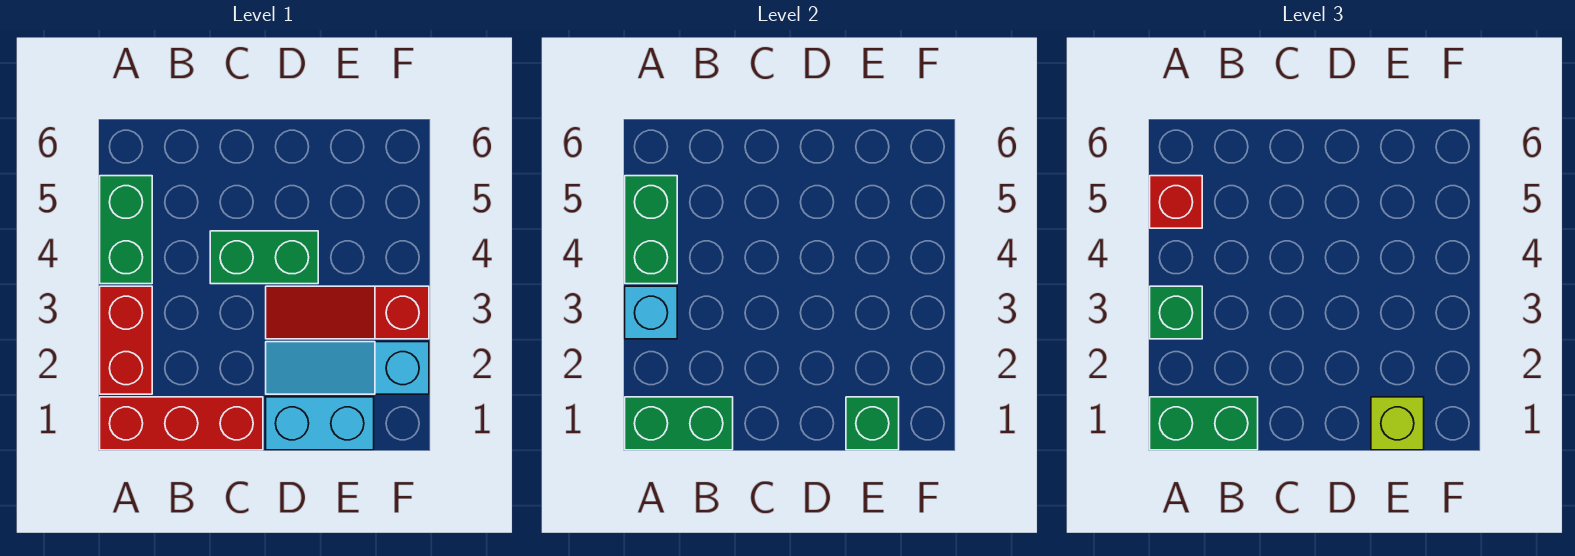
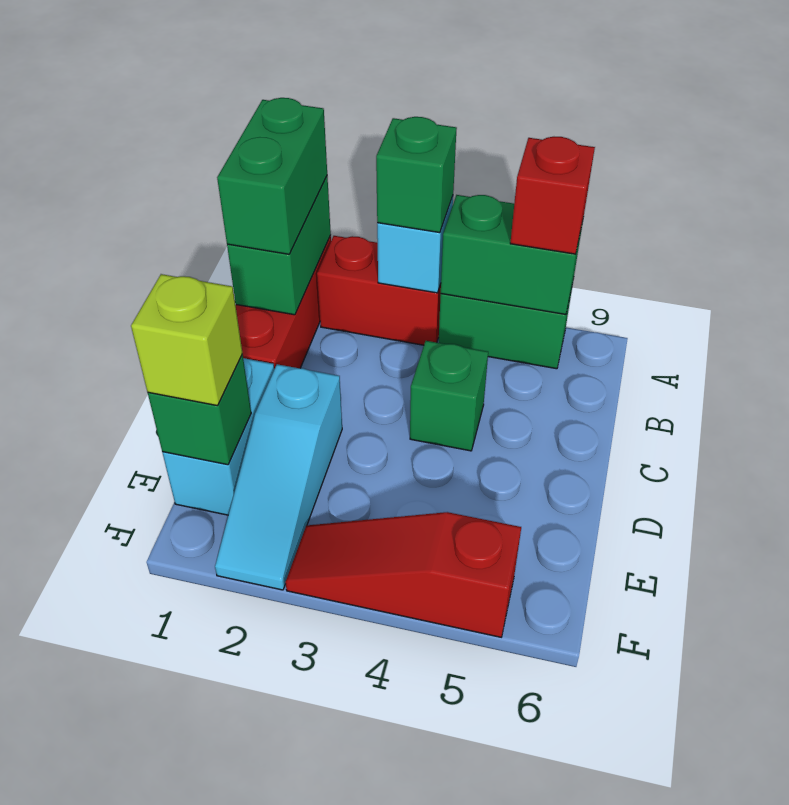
green brick C4:D4 level 1 -> green brick C4 level 1
cyan slope D2:F2 level 1 top F -> cyan slope D2:F2 level 1 top D
red slope D3:F3 level 1 top F -> red slope F3:F5 level 1 top 5

